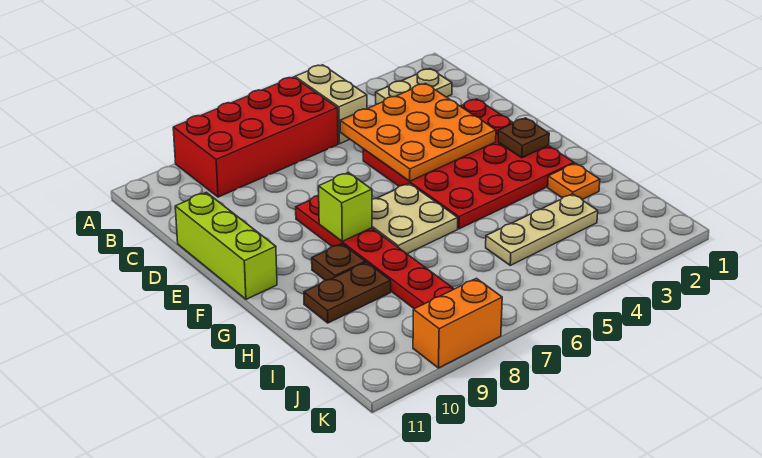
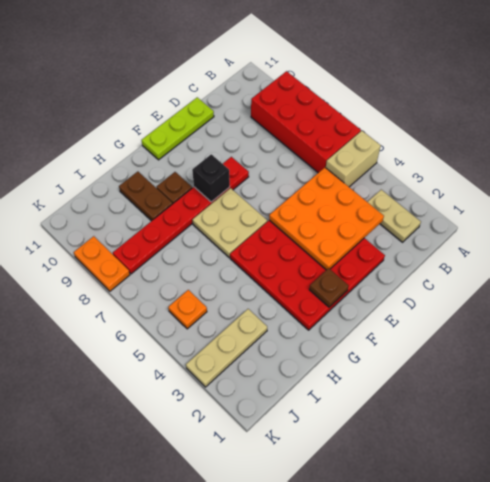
lime brick D11:F11 level 1 -> lime plate D11:F11 level 1
lime brick F8 level 2 -> black brick F8 level 2
orange plate H2 level 1 -> orange plate J5 level 1
tan plate I3:I5 level 1 -> tan plate I3:K3 level 1
orange brick K8:K9 level 1 -> orange plate K8:K9 level 1

